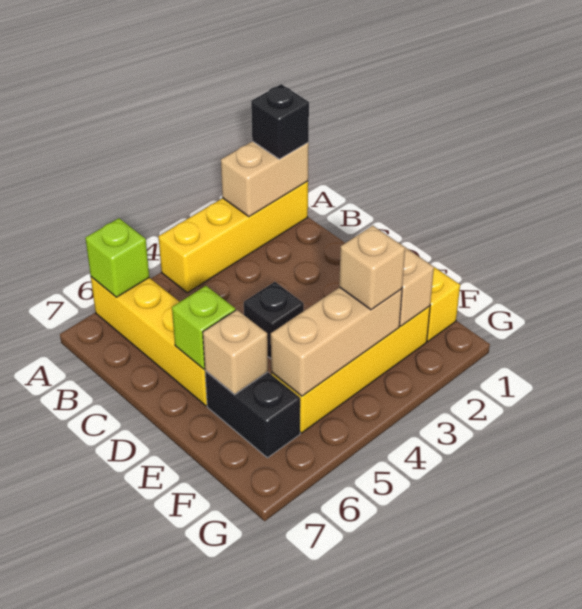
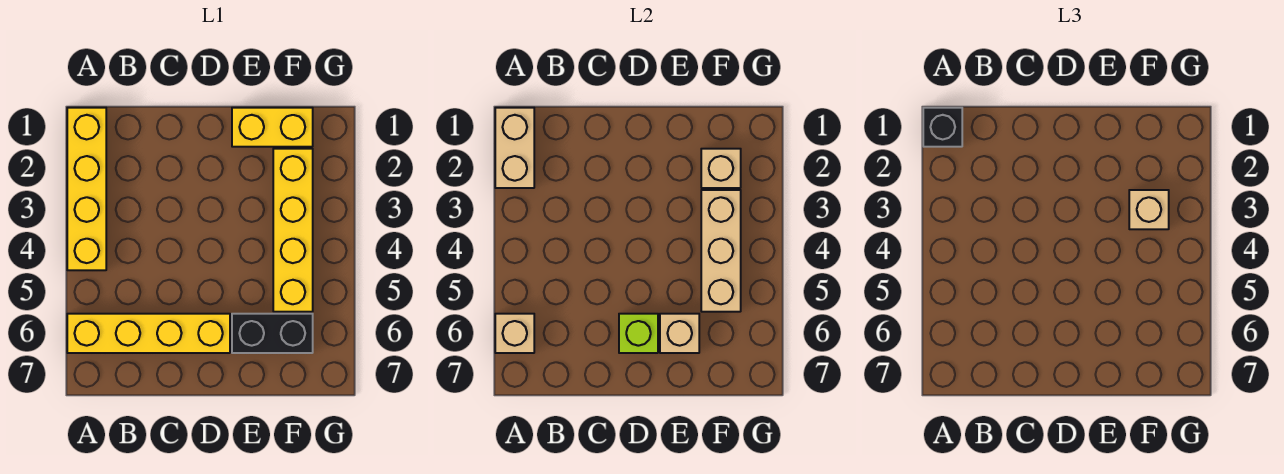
lime brick A6 level 2 -> tan brick A6 level 2
black brick D4 level 1 -> none

